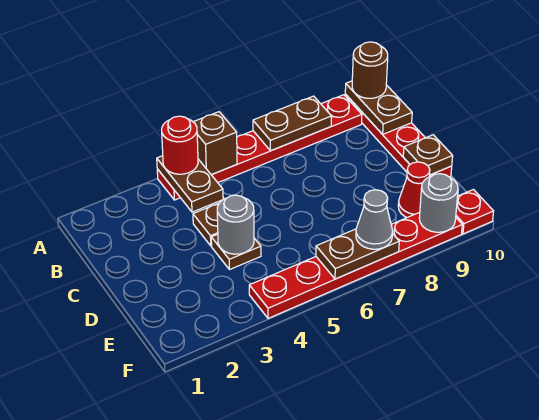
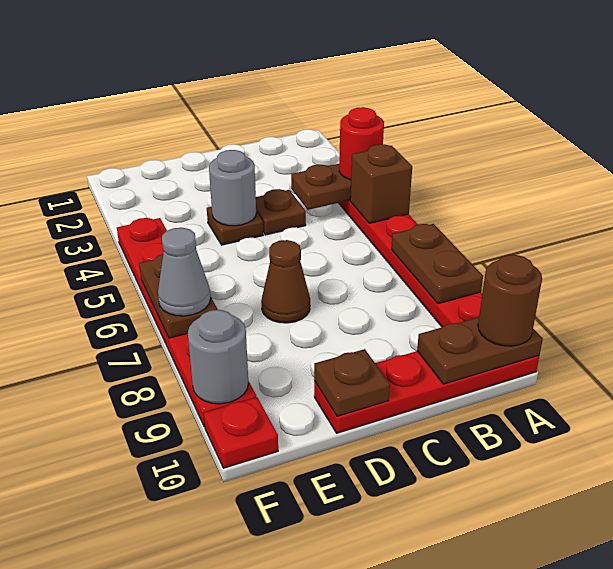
none -> brown cone D7 level 1
red cone E9 level 1 -> none

